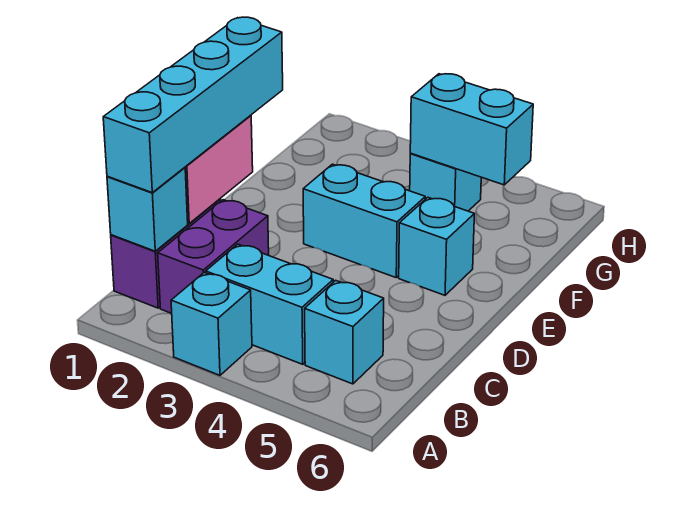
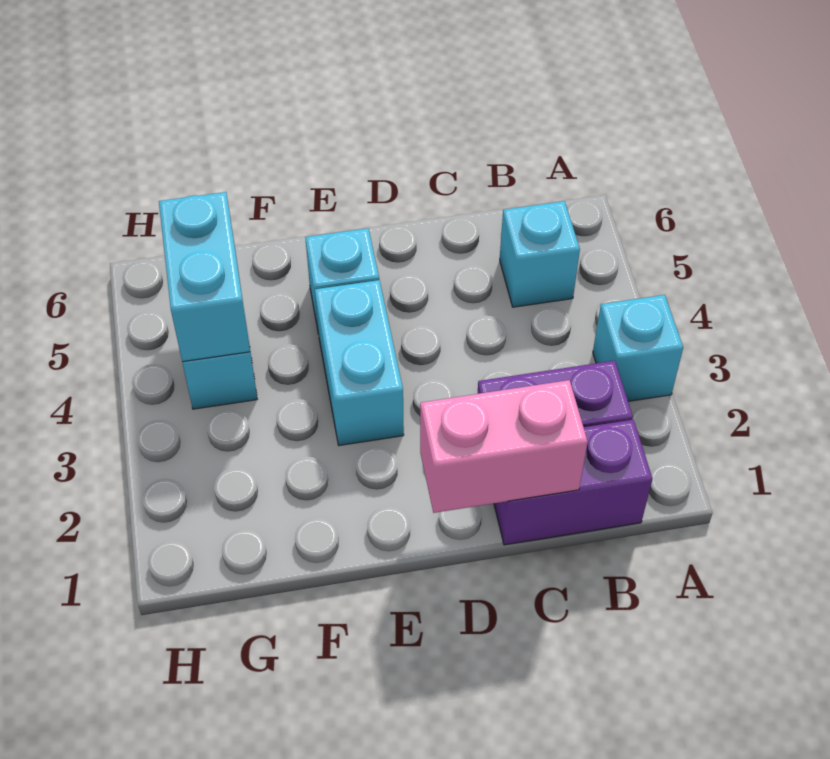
cyan brick B1 level 2 -> none
cyan brick B1:E1 level 3 -> none
cyan brick B3:B4 level 1 -> none

